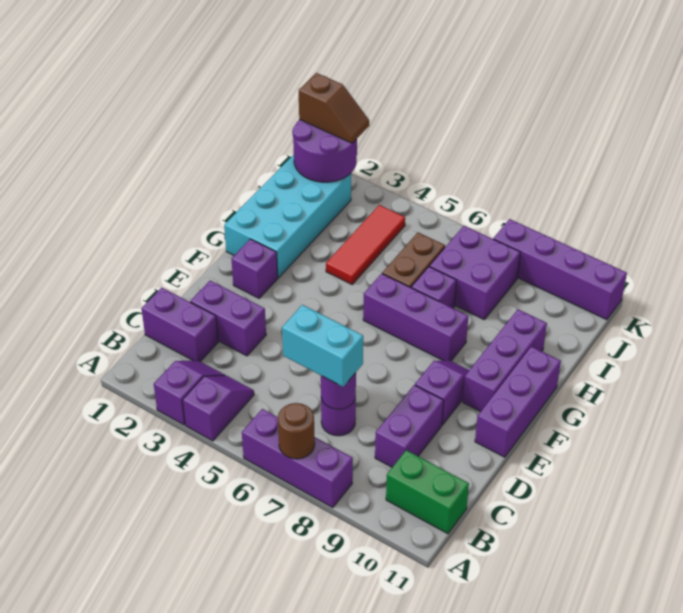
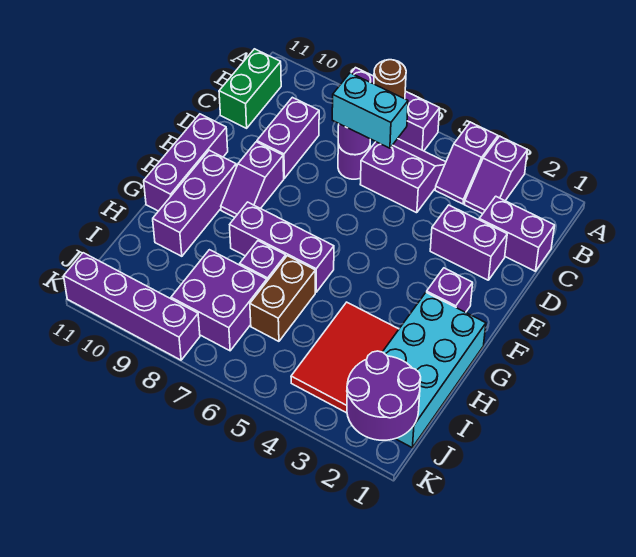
none -> purple slope B5:C6 level 1 top C
green brick B10:B11 level 1 -> green brick B11:C11 level 1
red tile H4:J4 level 1 -> red tile H3:J4 level 1
brown slope K1:K2 level 3 top 1 -> none

